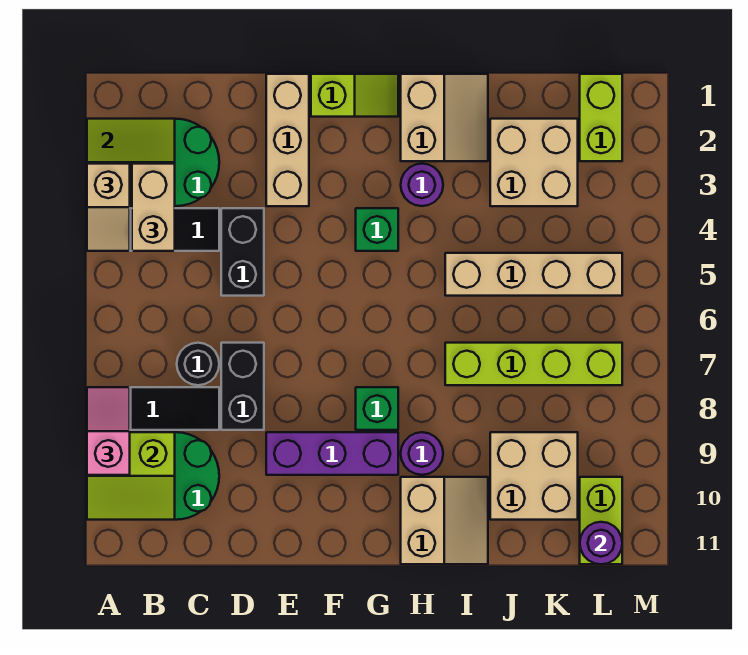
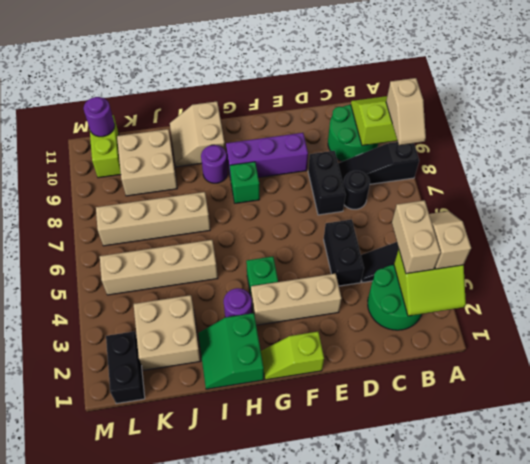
pink slope A8:A9 level 3 top 9 -> tan slope A8:A9 level 3 top 9
tan brick E1:E3 level 1 -> tan brick E3:G3 level 1
tan slope H1:I2 level 1 top H -> green slope H1:I2 level 1 top H
lime brick I7:L7 level 1 -> tan brick I7:L7 level 1
lime brick L1:L2 level 1 -> black brick L1:L2 level 1

